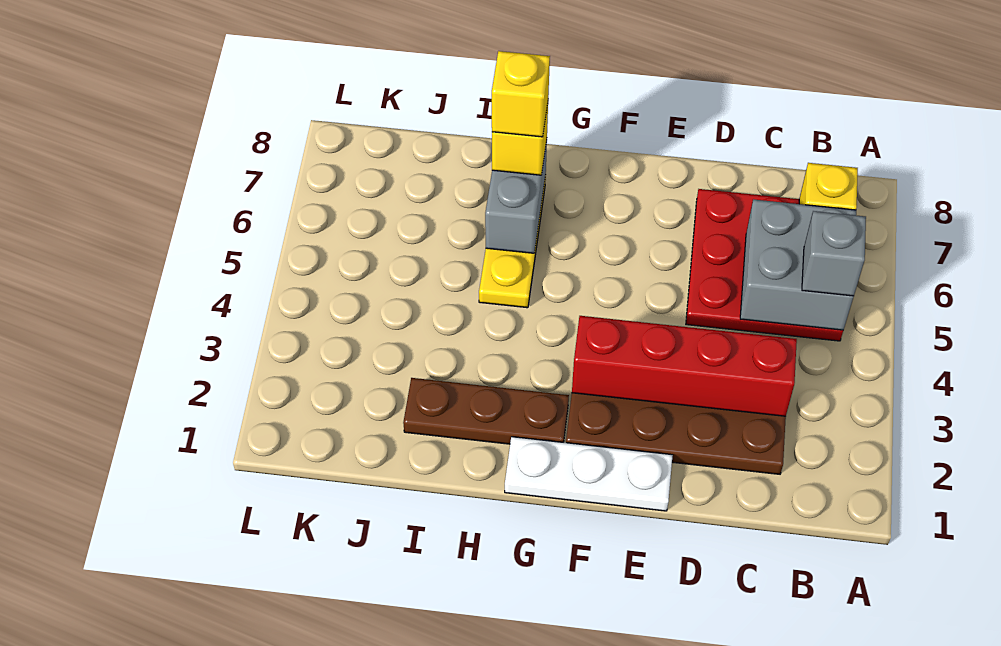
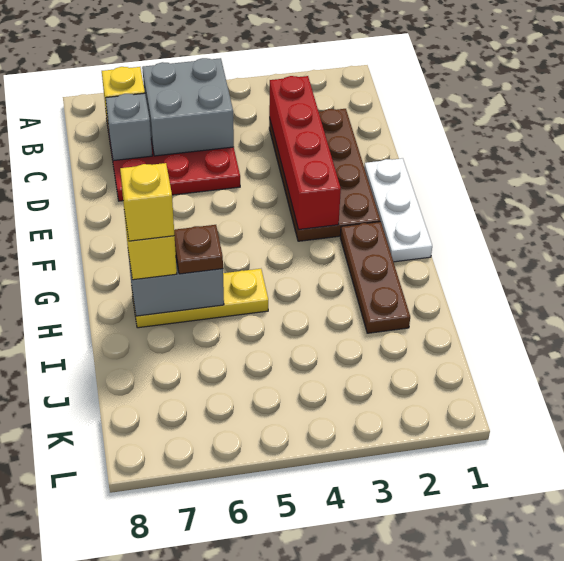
grey brick B5 level 3 -> grey brick C7 level 2
none -> brown plate H6 level 3

